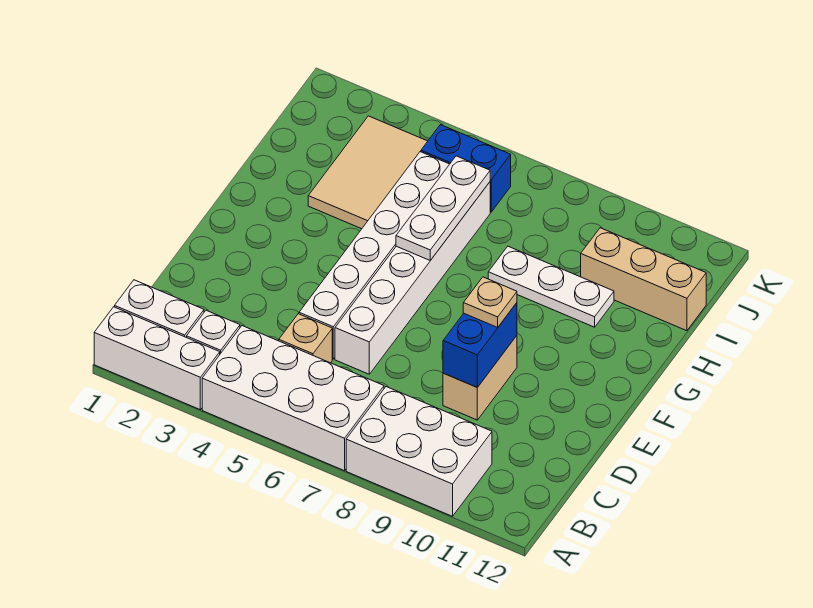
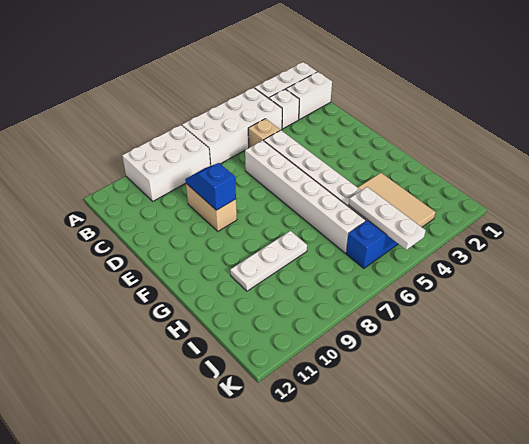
blue brick D9:E9 level 2 -> blue slope D9:E9 level 2 top E
tan plate E9 level 3 -> none
white plate G6:I6 level 2 -> white plate I5:K5 level 2
tan brick I10:I12 level 1 -> none

